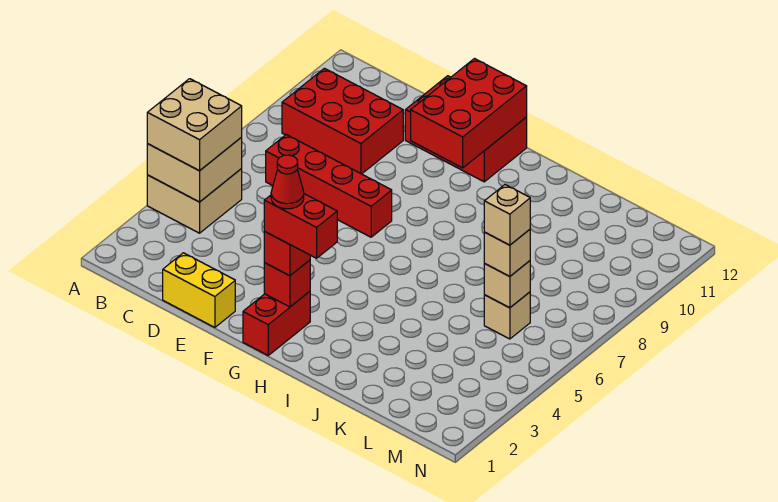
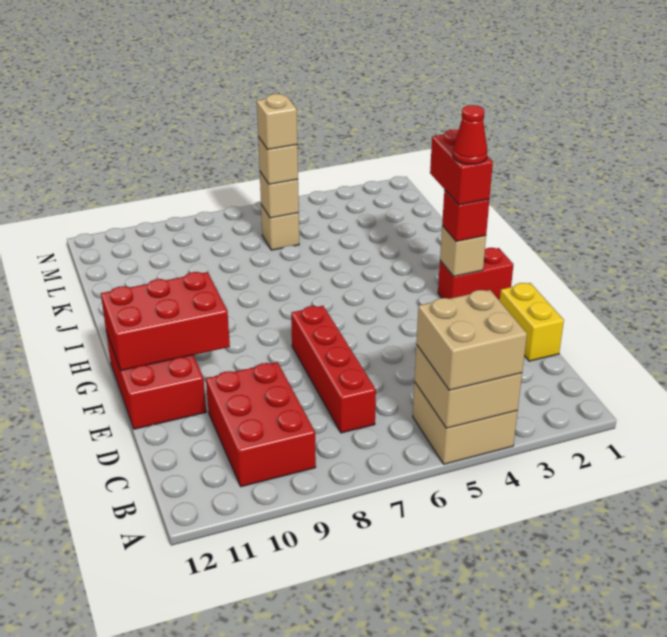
red brick G2 level 2 -> tan brick G2 level 2

